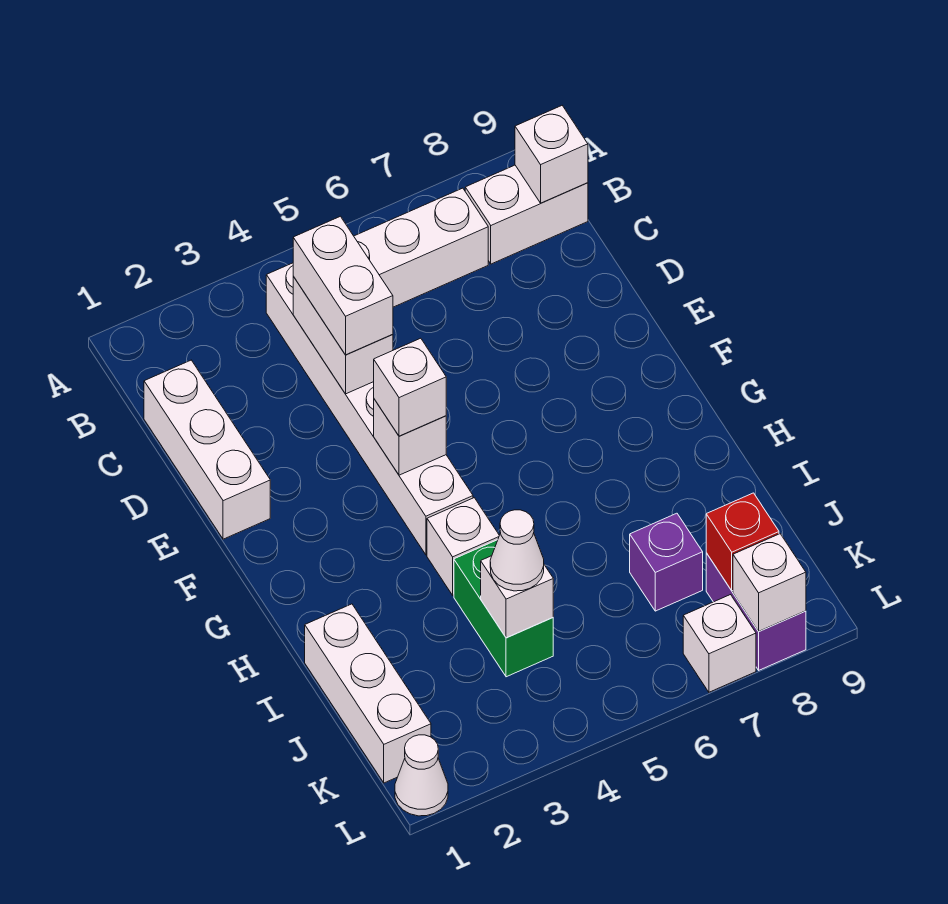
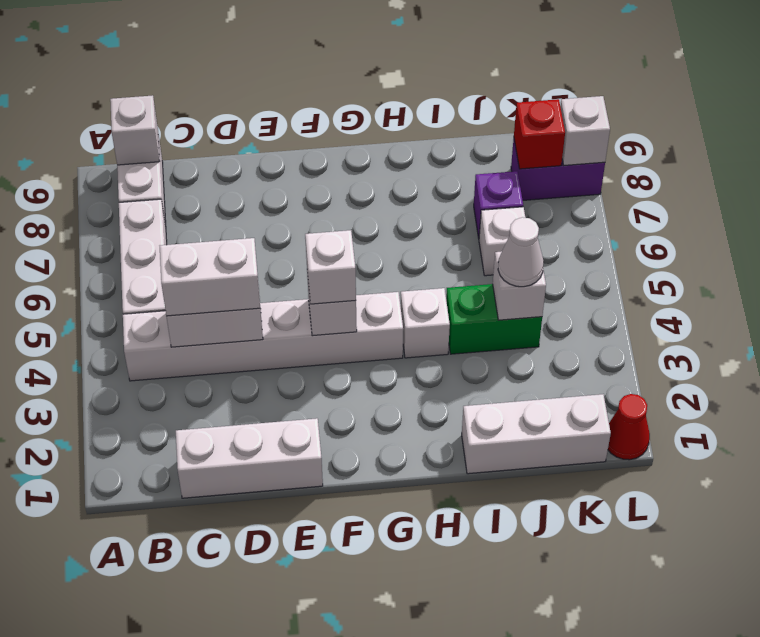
white cone L1 level 1 -> red cone L1 level 1
white brick L7 level 1 -> white brick J6 level 1

